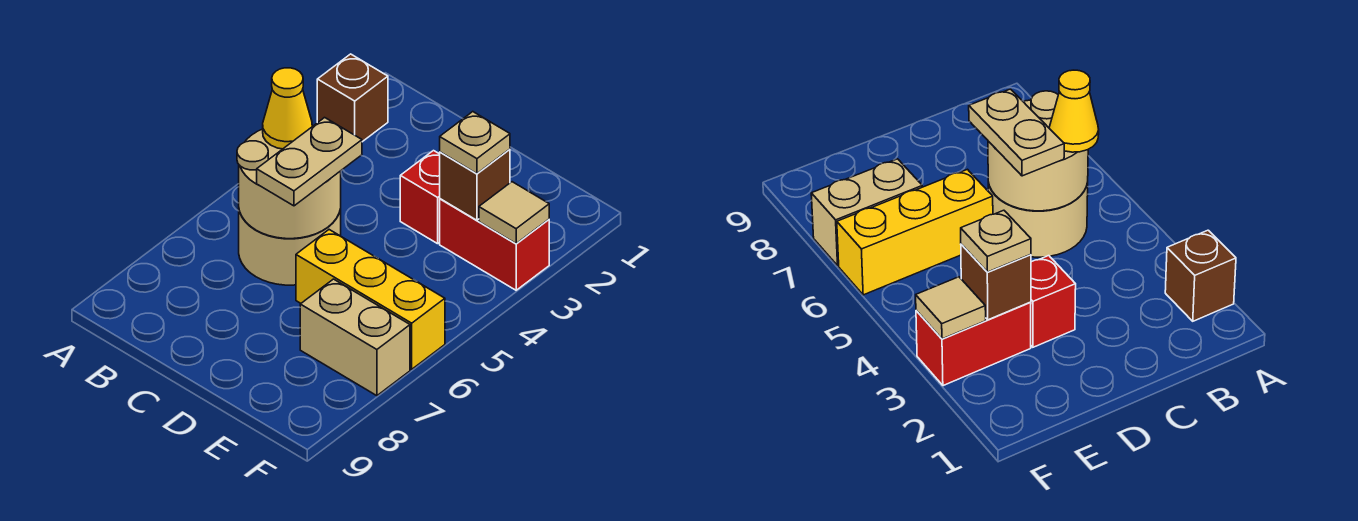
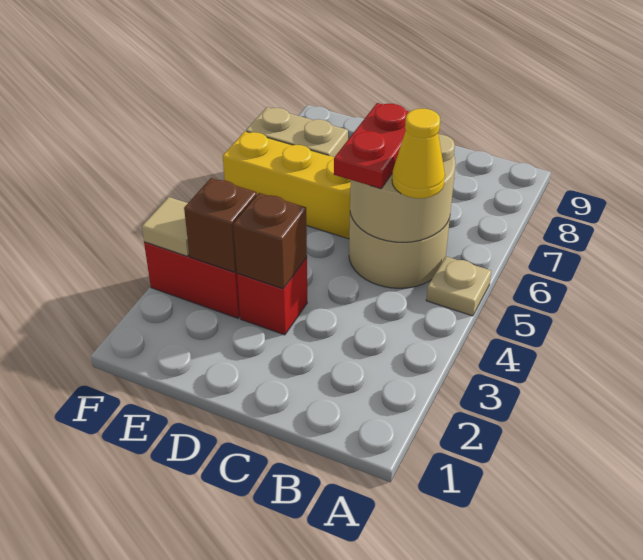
brown brick A2 level 1 -> brown brick D3 level 2
tan plate C5:C6 level 3 -> red plate C5:C6 level 3
tan plate E3 level 3 -> tan plate A5 level 1

